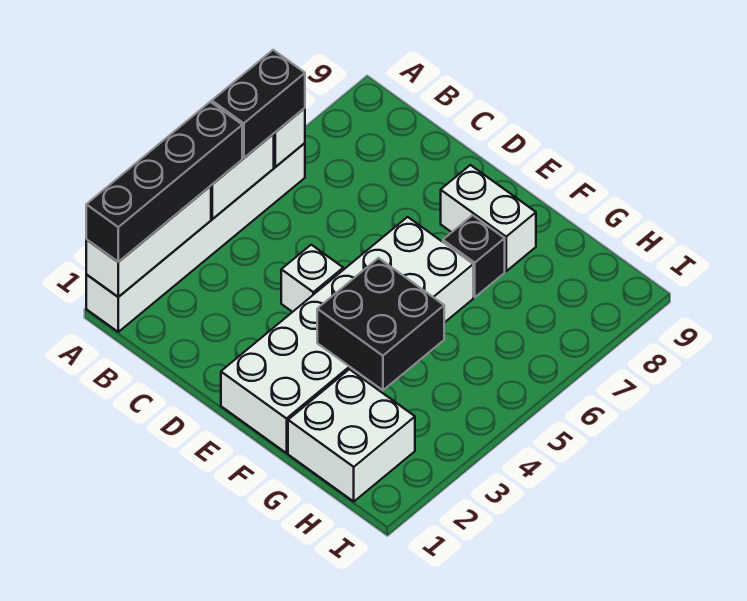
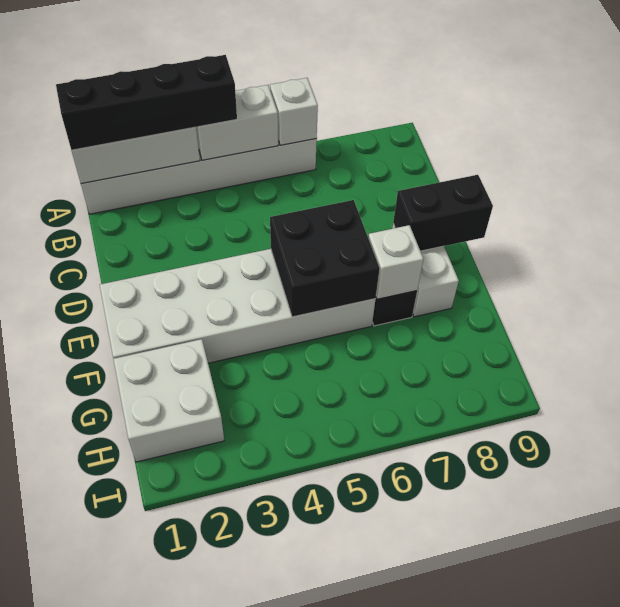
black brick A5:A6 level 3 -> black brick E8:E9 level 2
white brick D4 level 1 -> white brick F7 level 2
black brick F3:G4 level 2 -> black brick E5:F6 level 2

